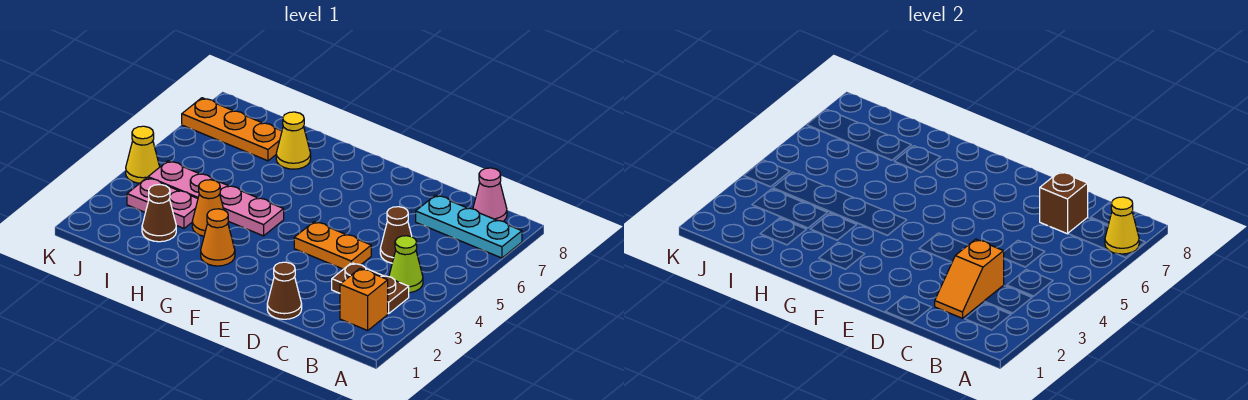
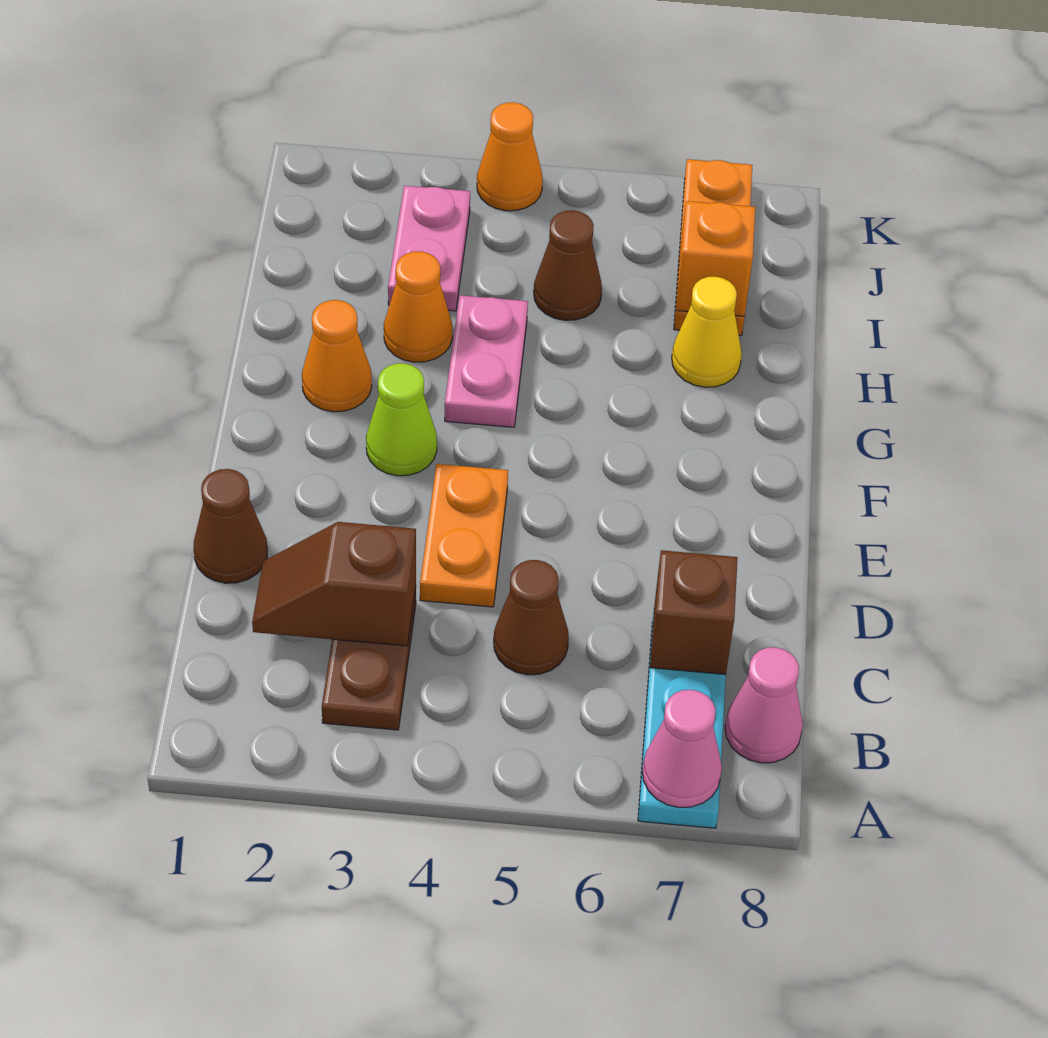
yellow cone A7 level 2 -> pink cone A7 level 2
orange brick B2 level 1 -> orange brick I7 level 2
lime cone B4 level 1 -> lime cone F3 level 1
orange slope C2:C3 level 2 top 3 -> brown slope C2:C3 level 2 top 3
pink plate G4:J4 level 1 -> pink plate G4:H4 level 1
brown cone I2 level 1 -> brown cone I5 level 1
yellow cone K4 level 1 -> orange cone K4 level 1

